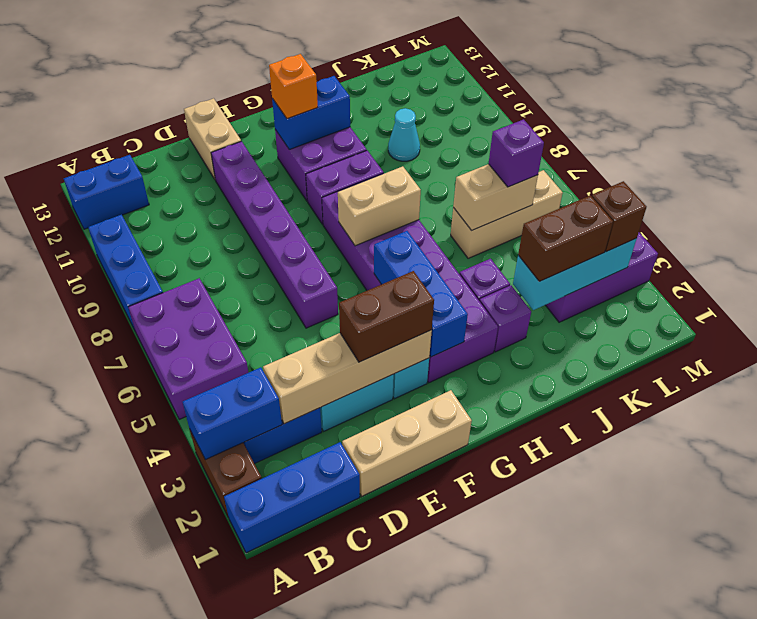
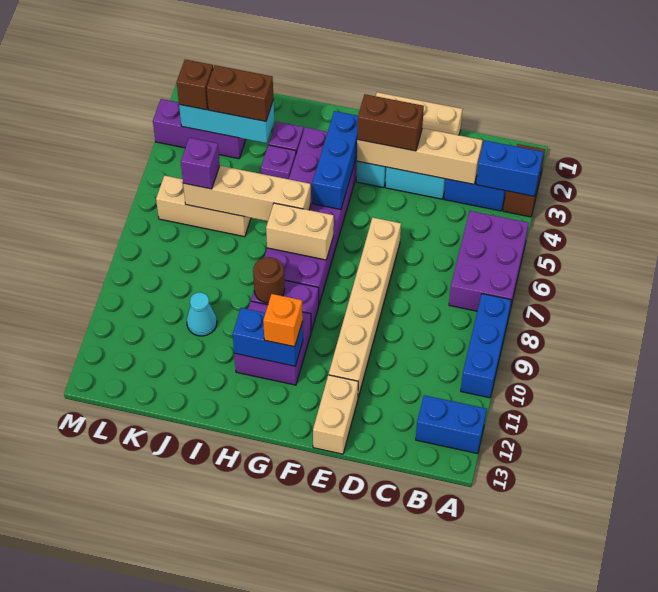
blue brick A1:C1 level 1 -> none
purple brick E6:E11 level 1 -> tan brick E6:E11 level 1
none -> brown round brick H9 level 2
tan brick J6:K6 level 2 -> tan brick H6:K6 level 2

